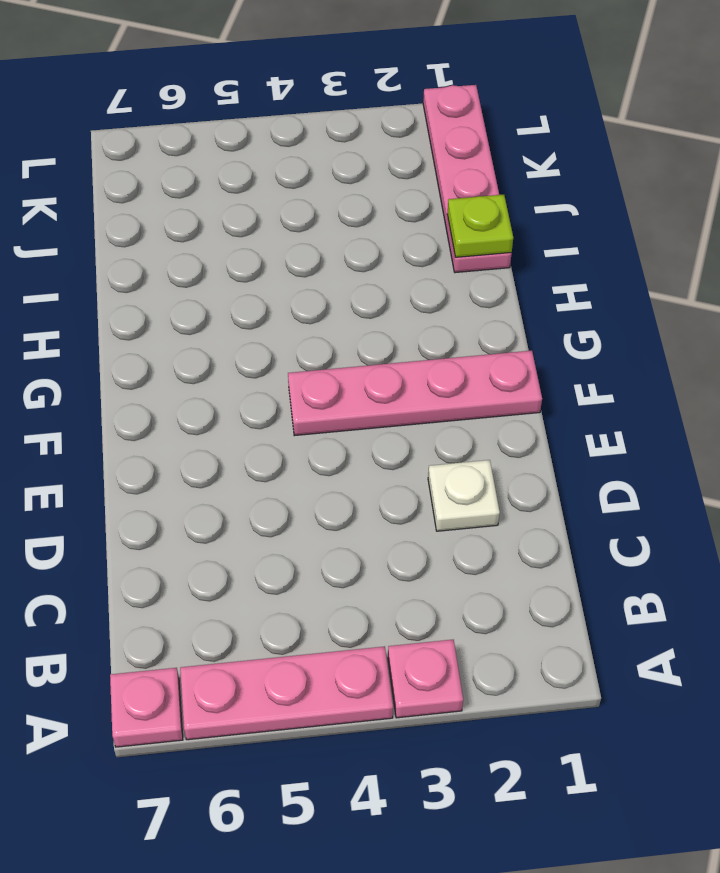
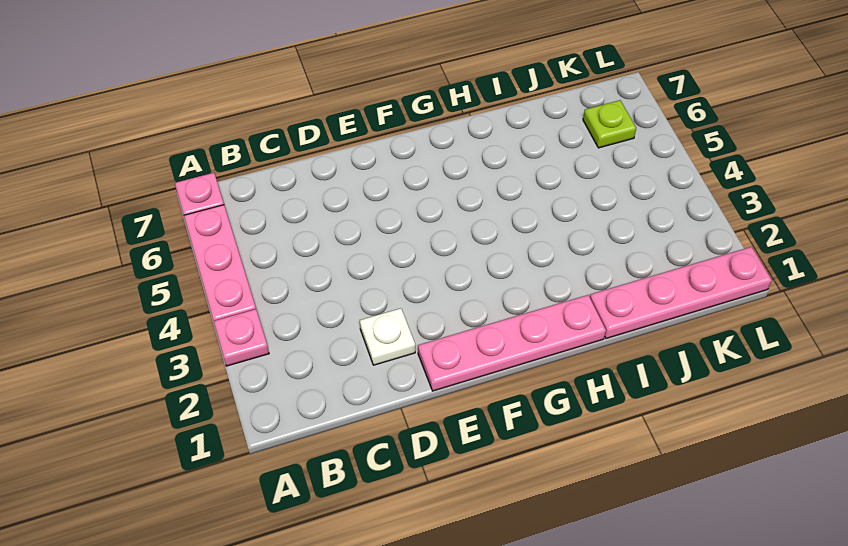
pink plate F1:F4 level 1 -> pink plate E1:H1 level 1
lime plate I1 level 2 -> lime plate K6 level 1

